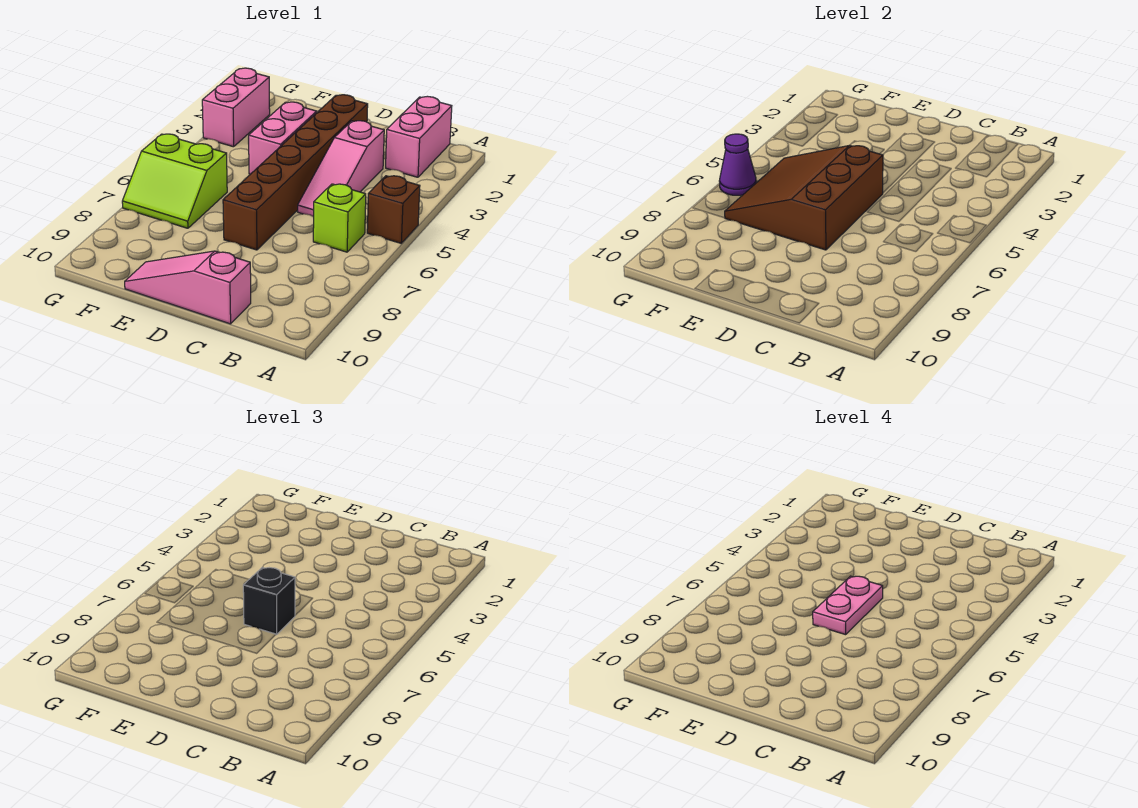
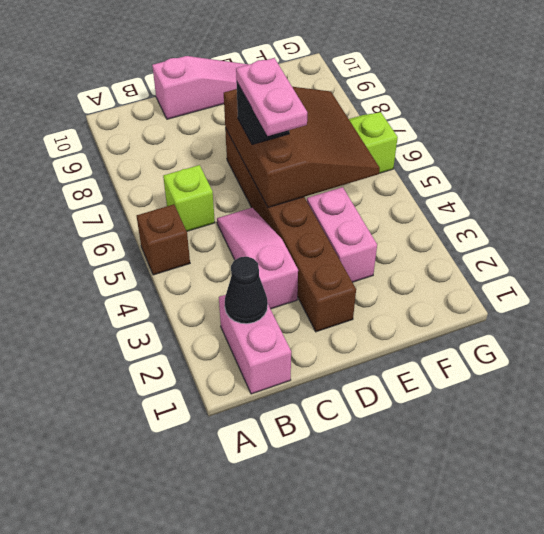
none -> black cone B2 level 2
pink brick G2:G3 level 1 -> none
purple cone G6 level 2 -> none

